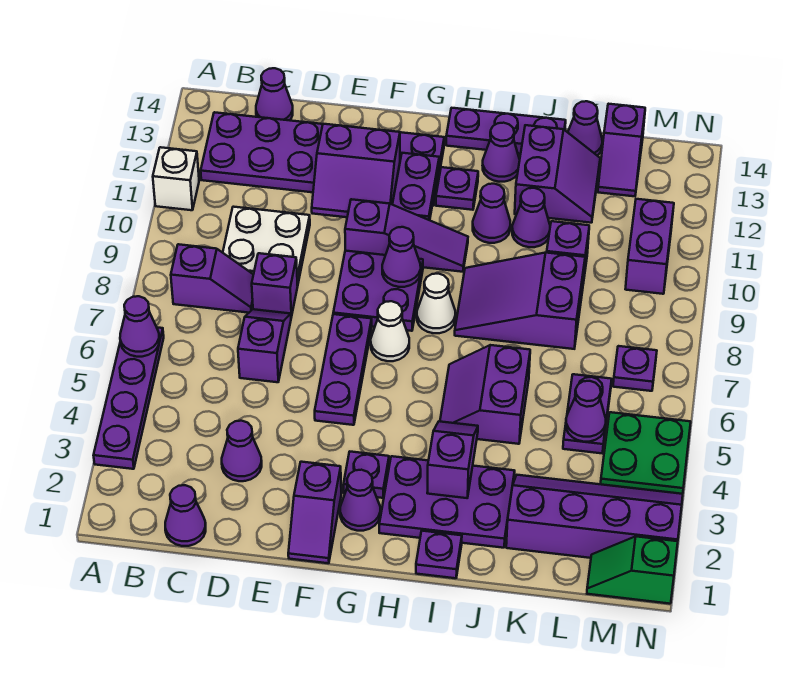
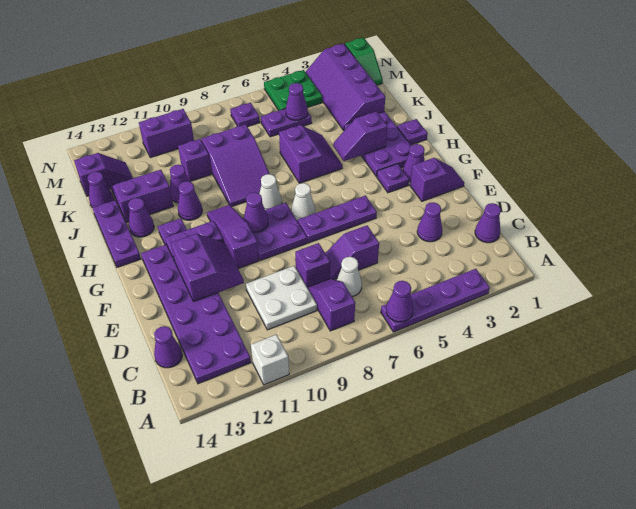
none -> white cone C7 level 1
purple slope I5:J6 level 1 top J -> purple slope I5:J6 level 1 top 6

